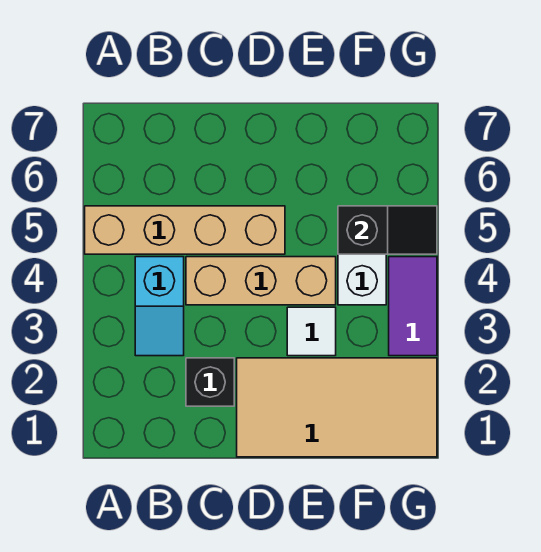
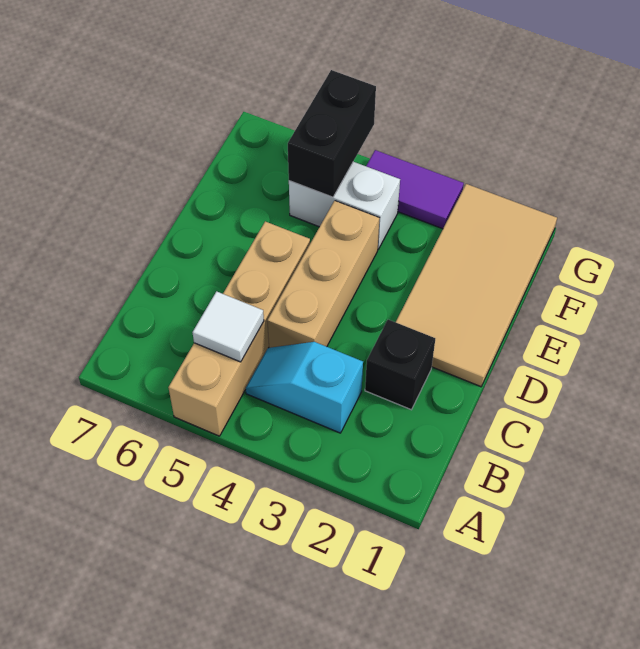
cyan slope B3:B4 level 1 top 4 -> cyan slope B3:B4 level 1 top 3
white tile E3 level 1 -> white tile B5 level 2
black slope F5:G5 level 2 top F -> black brick F5:G5 level 2

